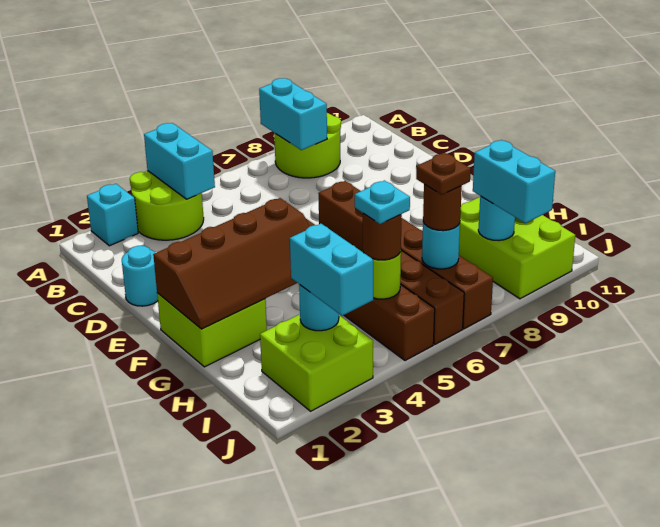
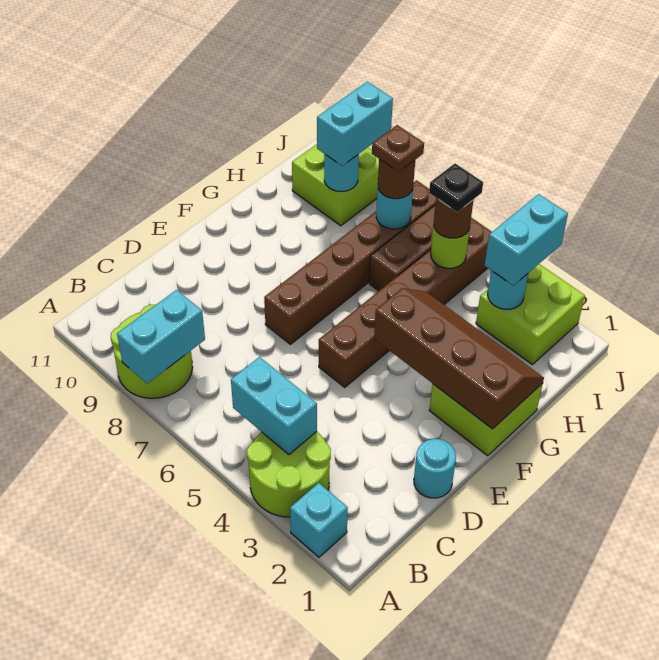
cyan brick A4:B4 level 2 -> cyan brick B4:B5 level 2
lime brick H9:J10 level 1 -> lime brick I9:J10 level 1
cyan plate I5 level 4 -> black plate I5 level 4

